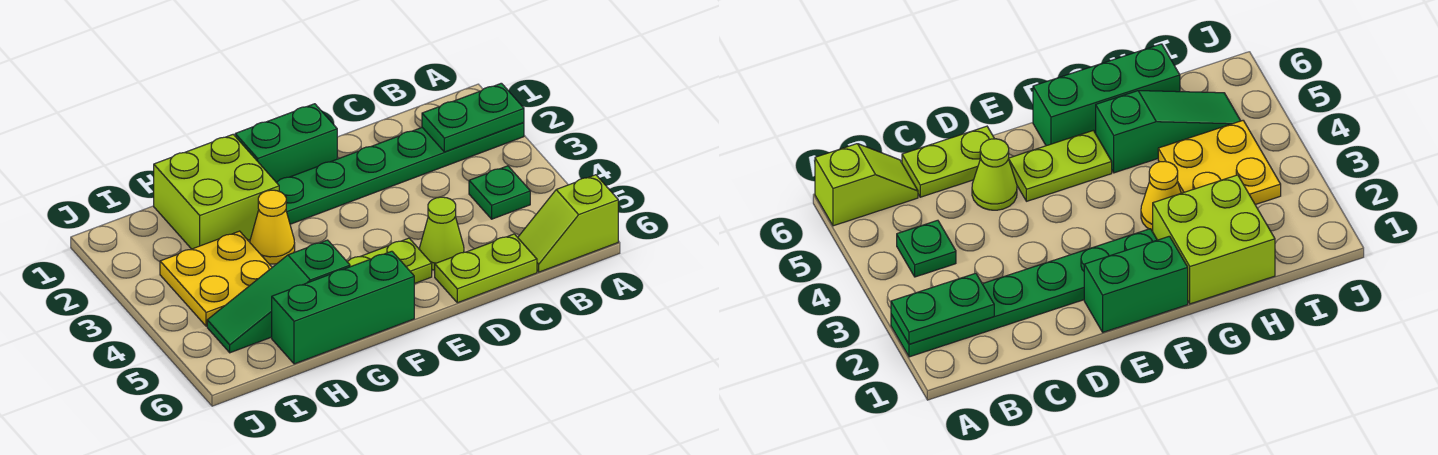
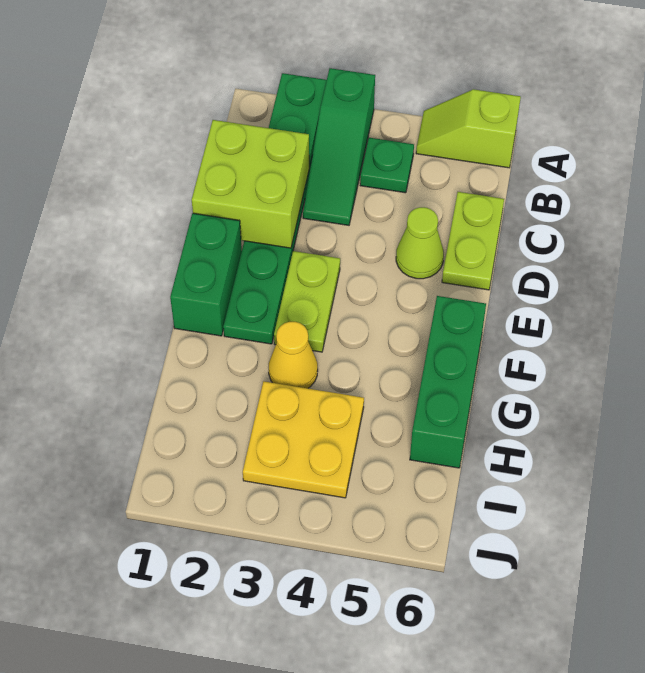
lime slope A6:B6 level 1 top A -> lime slope A5:A6 level 1 top 6
lime plate E5:F5 level 1 -> lime plate E3:F3 level 1
lime brick G1:H2 level 1 -> lime brick C1:D2 level 2
green slope G5:I5 level 1 top G -> green slope A3:C3 level 1 top A

